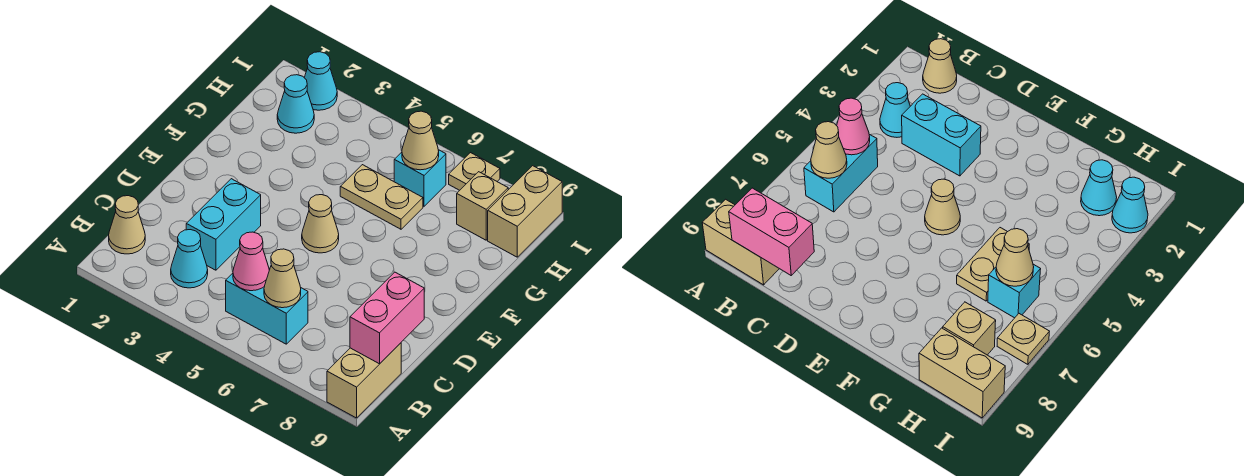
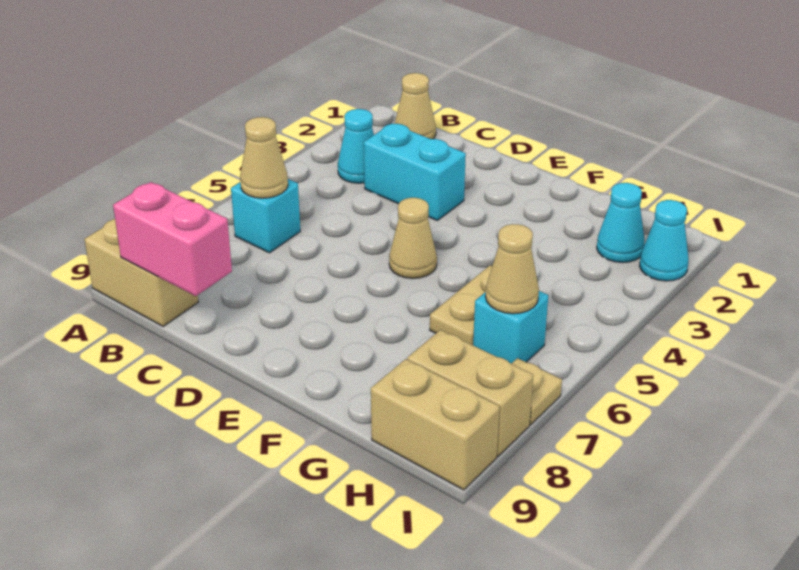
cyan brick B5:B6 level 1 -> cyan brick B6 level 1
pink cone B5 level 2 -> none
tan brick H8 level 1 -> tan brick H8:I8 level 1

